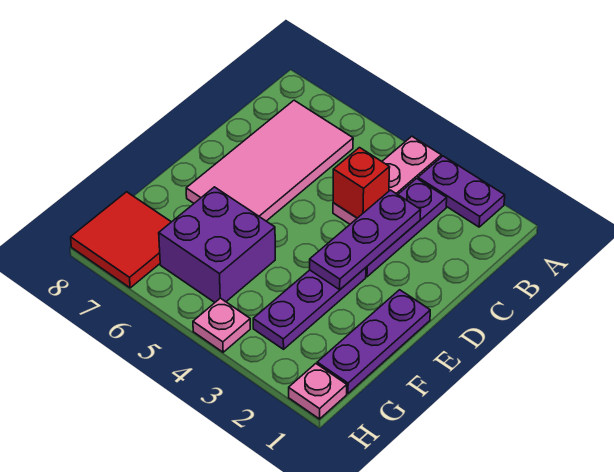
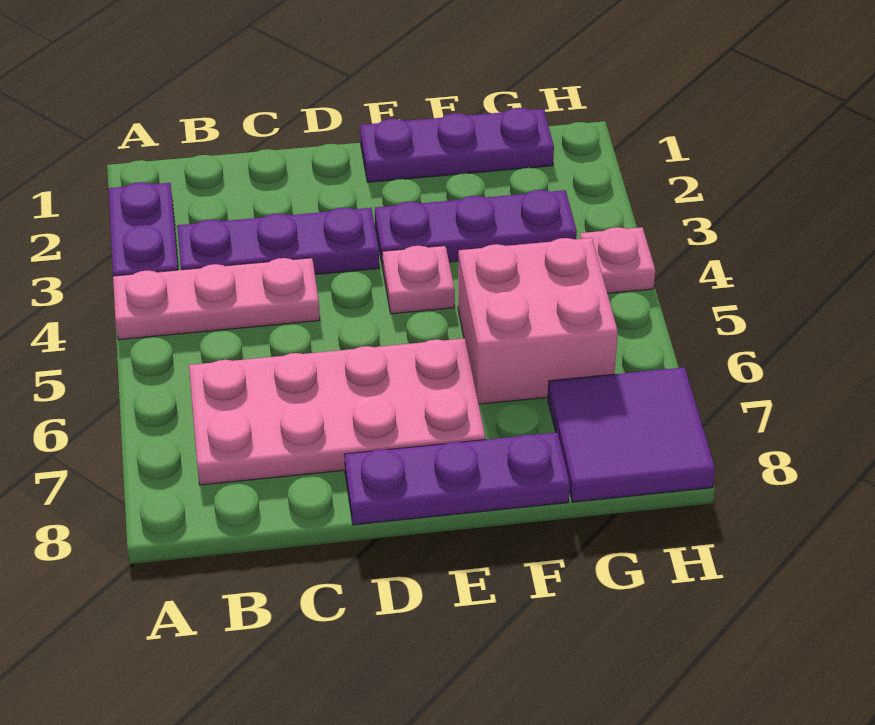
pink tile B6:E7 level 1 -> pink plate B6:E7 level 1
purple plate C3:E3 level 2 -> purple plate D8:F8 level 1
red brick C4 level 2 -> none
purple brick F5:G6 level 1 -> pink brick F5:G6 level 1
red tile G7:H8 level 1 -> purple tile G7:H8 level 1
pink plate H1 level 1 -> pink plate E4 level 1

